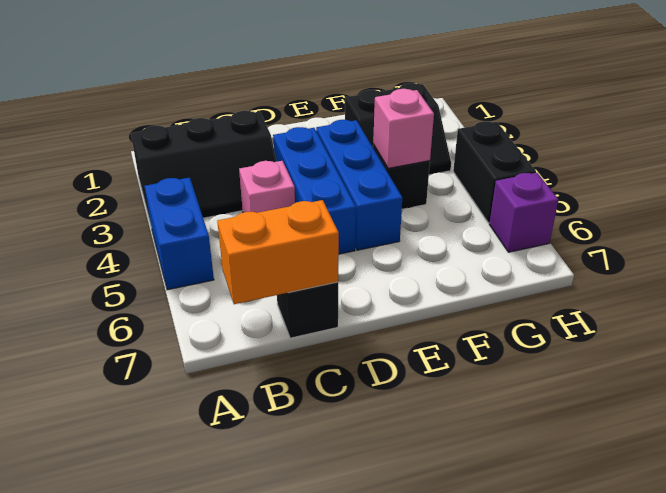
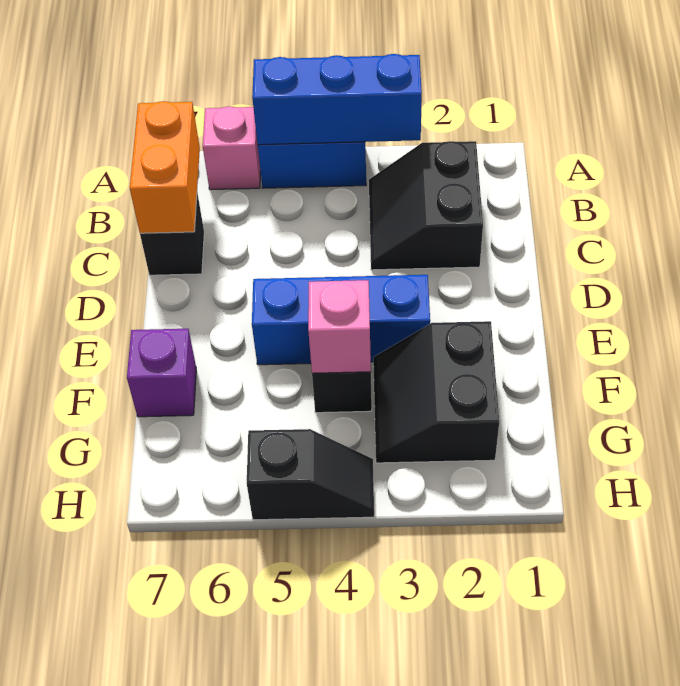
black slope A2:C3 level 1 top 2 -> black slope B2:C3 level 1 top 2
pink brick C4 level 1 -> pink brick A6 level 1
blue brick D3:D5 level 1 -> blue brick A3:A5 level 2
black brick H4:H5 level 1 -> black slope H4:H5 level 1 top 5
purple brick H6 level 1 -> purple brick F7 level 1

